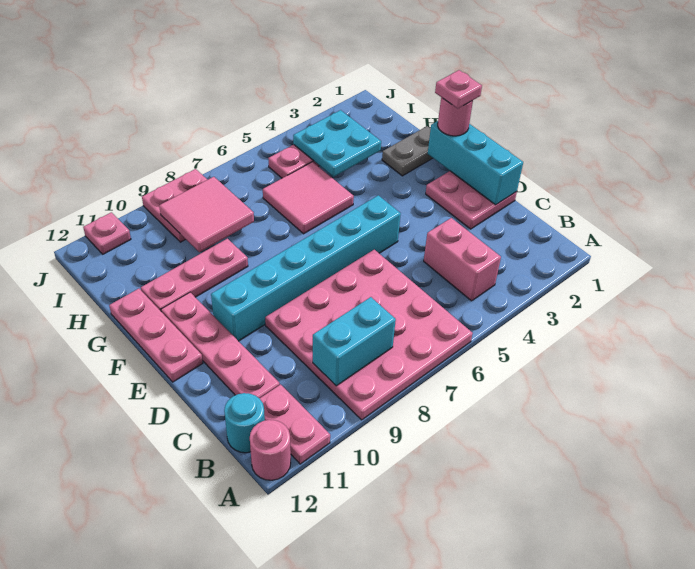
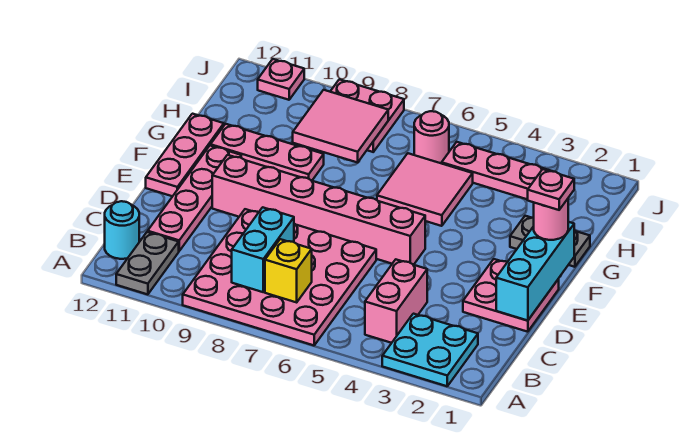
pink plate A11:B11 level 1 -> grey plate A11:B11 level 1
pink round brick A12 level 1 -> pink round brick I6 level 1
none -> yellow brick B7 level 2
cyan brick B8:B9 level 2 -> cyan brick B8:C8 level 2
cyan brick E5:E10 level 1 -> pink brick E5:E10 level 1
cyan plate H3:I4 level 2 -> cyan plate A2:B3 level 1

